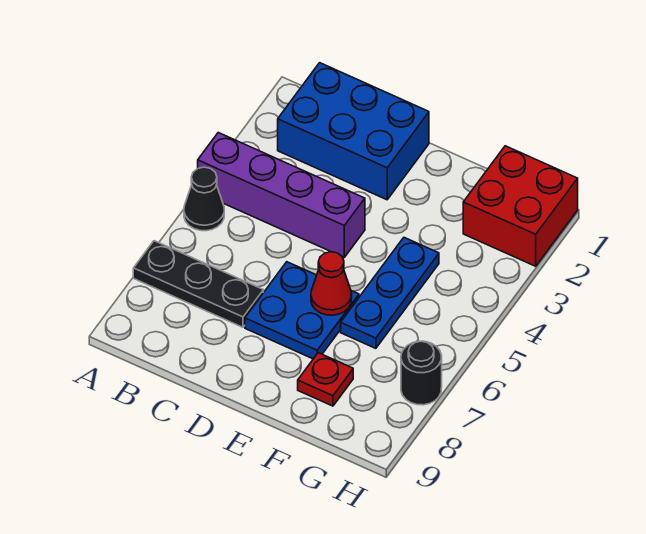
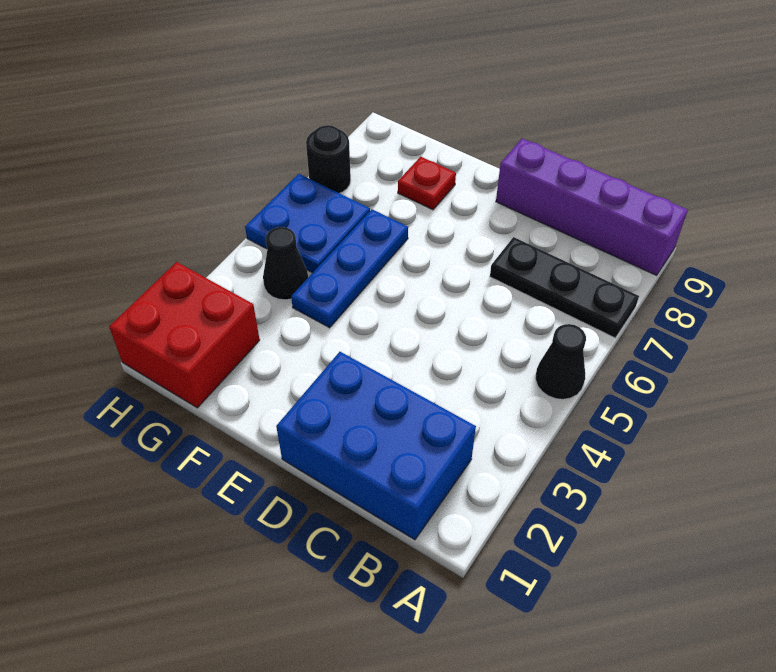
purple brick A4:D4 level 1 -> purple brick A9:D9 level 1
blue plate D6:E7 level 1 -> blue plate G5:H6 level 1
red cone E6 level 2 -> none
none -> black cone G4 level 1

